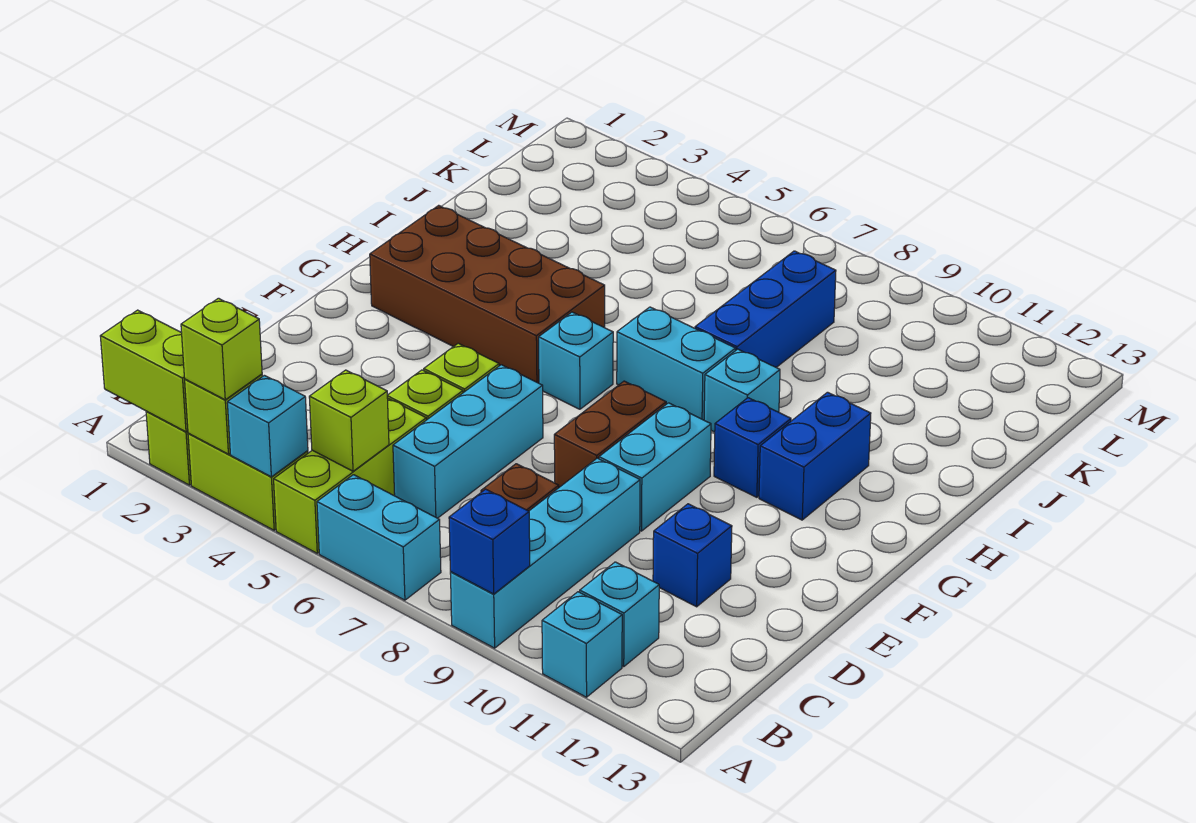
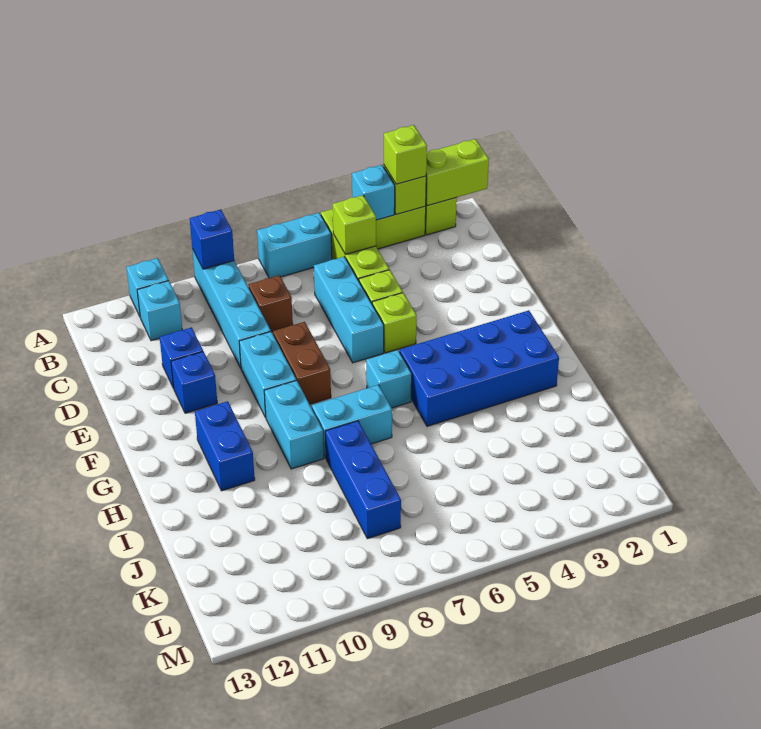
brown brick G2:H5 level 1 -> blue brick G2:H5 level 1
blue brick G10 level 1 -> blue brick E11 level 1
cyan brick H9 level 1 -> cyan brick G9:H9 level 1

